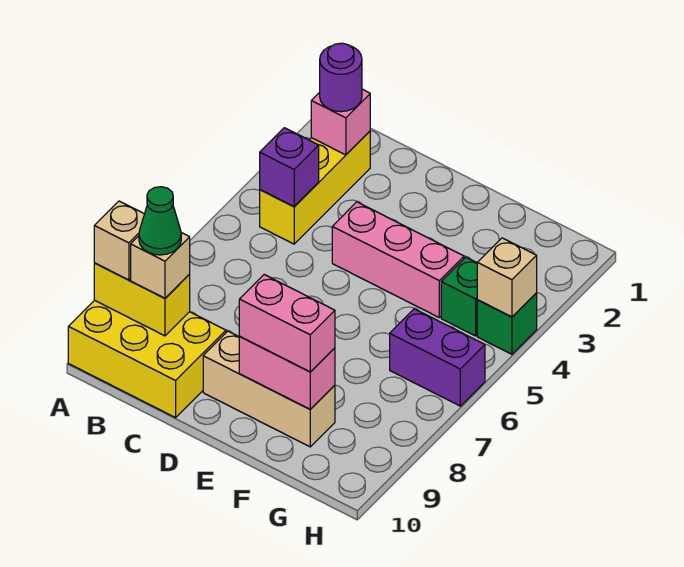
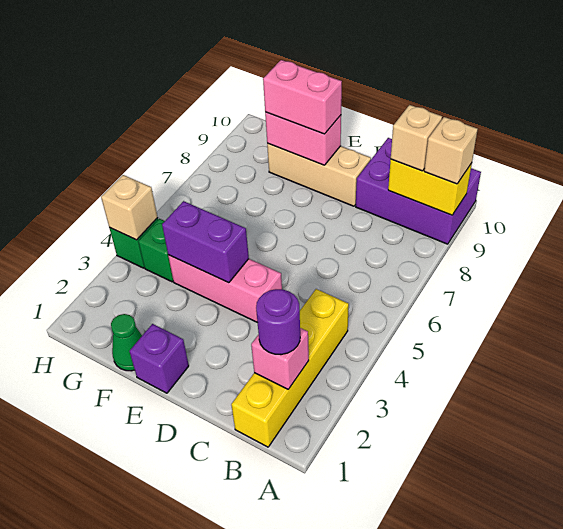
yellow brick A9:C10 level 1 -> purple brick A9:C10 level 1
yellow brick B2:B4 level 1 -> yellow brick B1:B4 level 1
purple brick B4 level 2 -> purple brick E1 level 1
green cone B9 level 4 -> green cone F1 level 1
purple brick G6:H6 level 1 -> purple brick E4:F4 level 2

